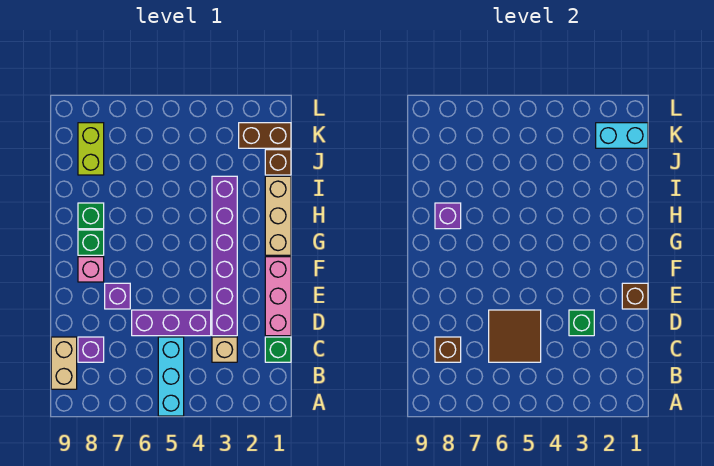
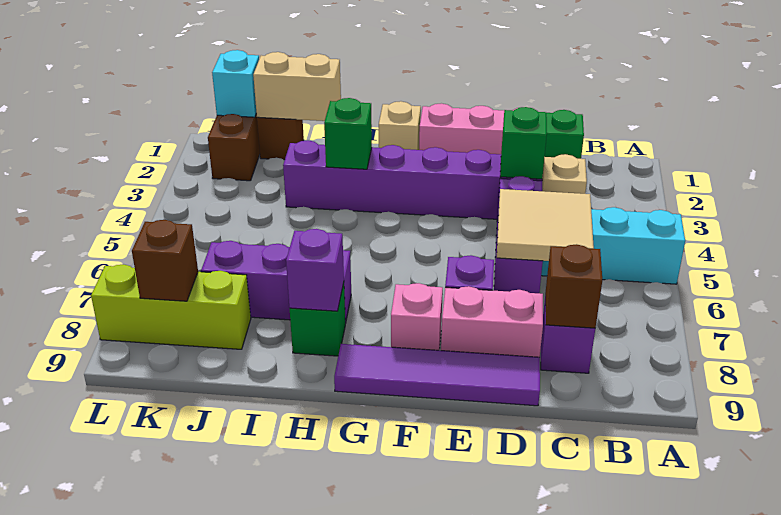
tan brick B9:C9 level 1 -> tan brick I1:J1 level 2
brown tile C5:D6 level 2 -> tan tile C5:D6 level 2
none -> pink brick D8:E8 level 1
none -> purple tile D9:G9 level 1
brown brick E1 level 2 -> brown brick K8 level 2
tan brick G1:I1 level 1 -> tan brick G1 level 1
green brick G8 level 1 -> green brick H3 level 2
none -> purple brick H7:J7 level 1
lime brick J8:K8 level 1 -> lime brick J8:L8 level 1
cyan brick K1:K2 level 2 -> cyan brick K1 level 2

